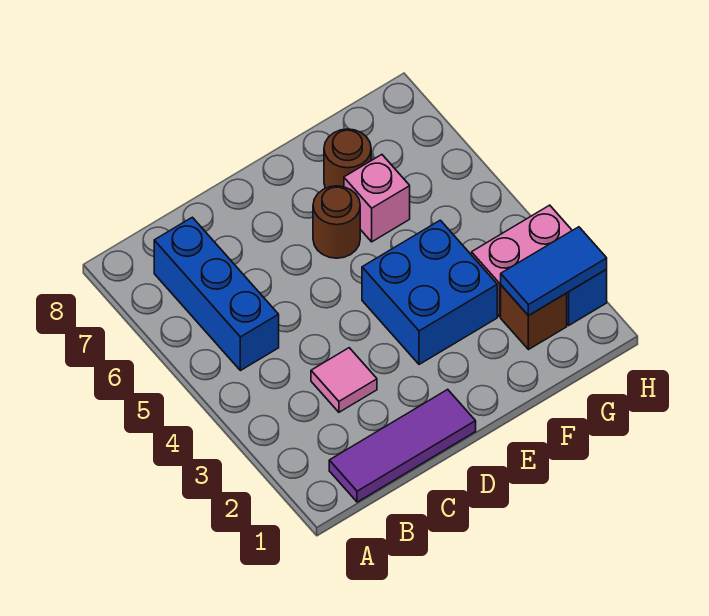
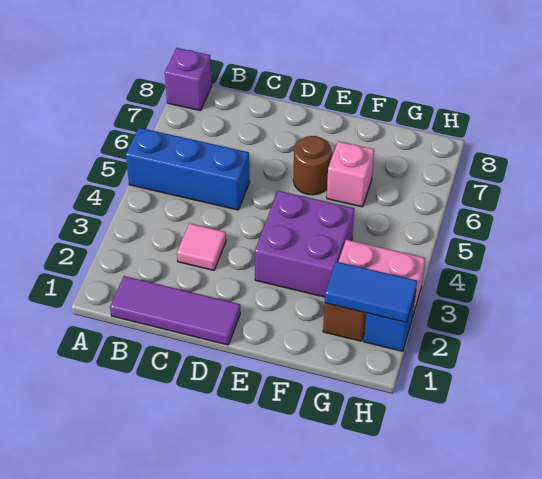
none -> purple brick A8 level 1
blue brick B5:B7 level 1 -> blue brick A5:C5 level 1
blue brick E3:F4 level 1 -> purple brick E3:F4 level 1
brown round brick F7 level 1 -> none

